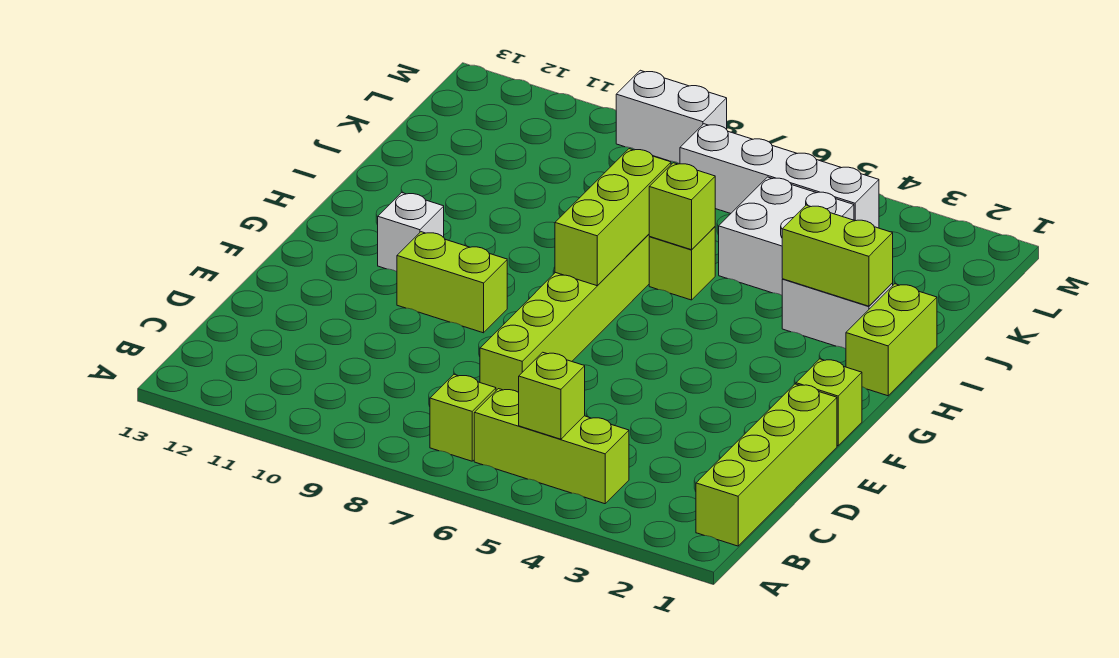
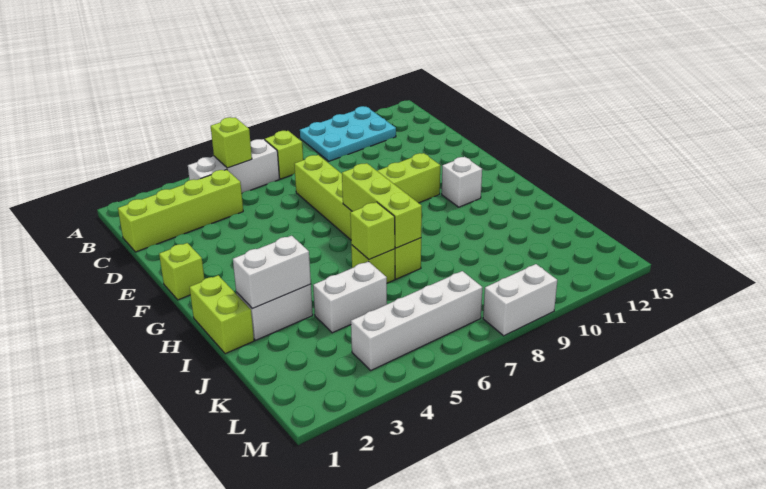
none -> cyan plate A9:B11 level 1
lime brick B1:E1 level 1 -> lime brick C1:C4 level 1
lime brick B4:B6 level 1 -> white brick B4:B6 level 1
lime brick I2:I3 level 2 -> white brick I2:I3 level 2
white brick J4:K5 level 1 -> white brick J4:J5 level 1

